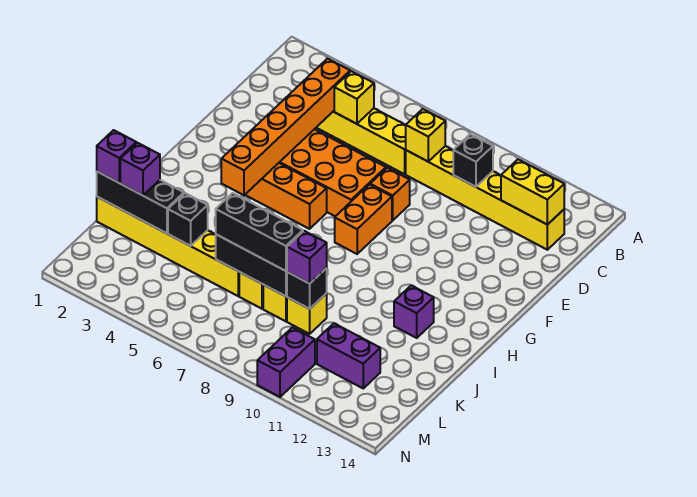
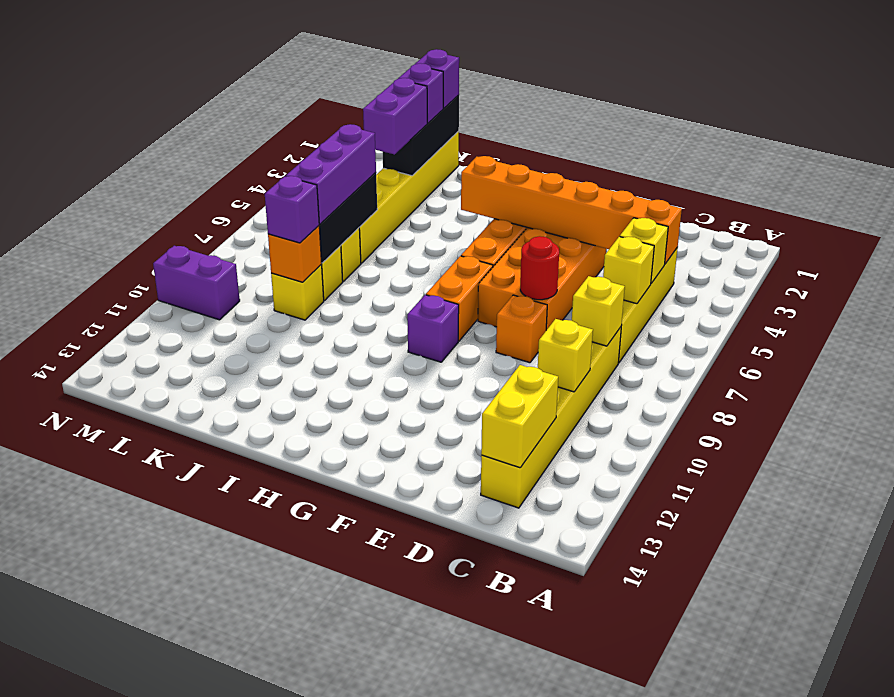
none -> yellow brick C6 level 2
black brick C10 level 2 -> yellow brick C10 level 2
none -> red round brick E7 level 2
orange brick F8:G8 level 1 -> orange brick G7:G8 level 1
purple brick I12 level 1 -> purple brick G9 level 1
black brick K4 level 2 -> none
black brick K6:K8 level 3 -> purple brick K6:K8 level 3
black brick K9 level 2 -> orange brick K9 level 2
purple brick L11:L12 level 1 -> purple brick K3:K4 level 3

